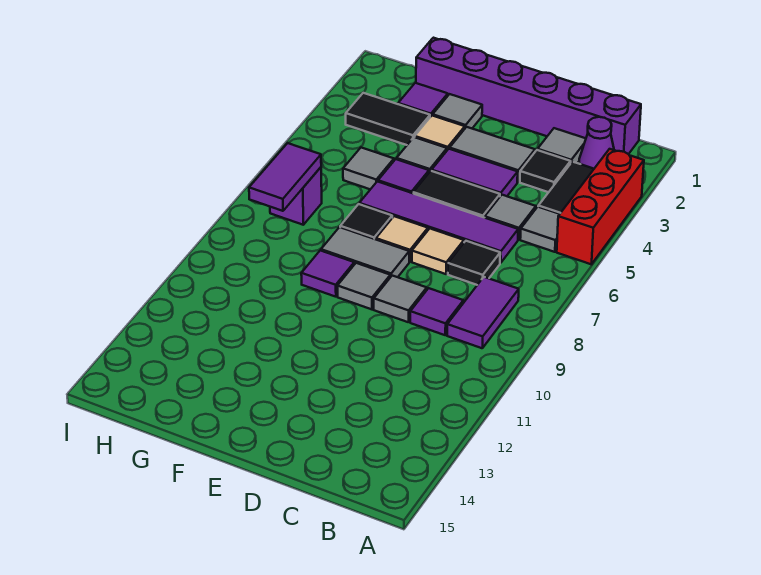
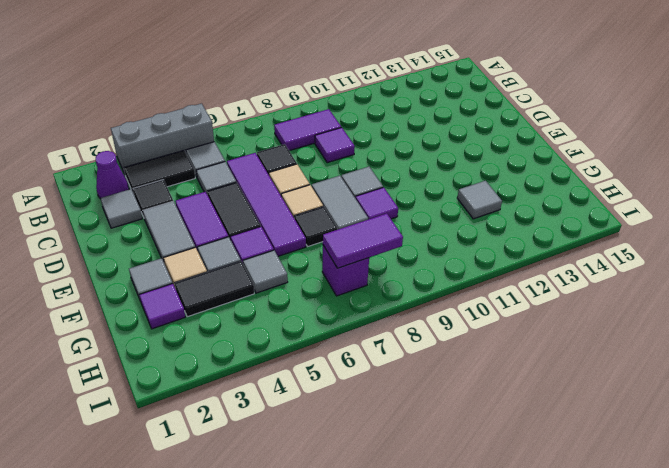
red brick A3:A5 level 1 -> grey brick A3:A5 level 1
purple brick B1:G1 level 1 -> none
grey tile D9 level 1 -> grey tile G12 level 1
black tile G3:H3 level 1 -> black tile G3:G4 level 1

